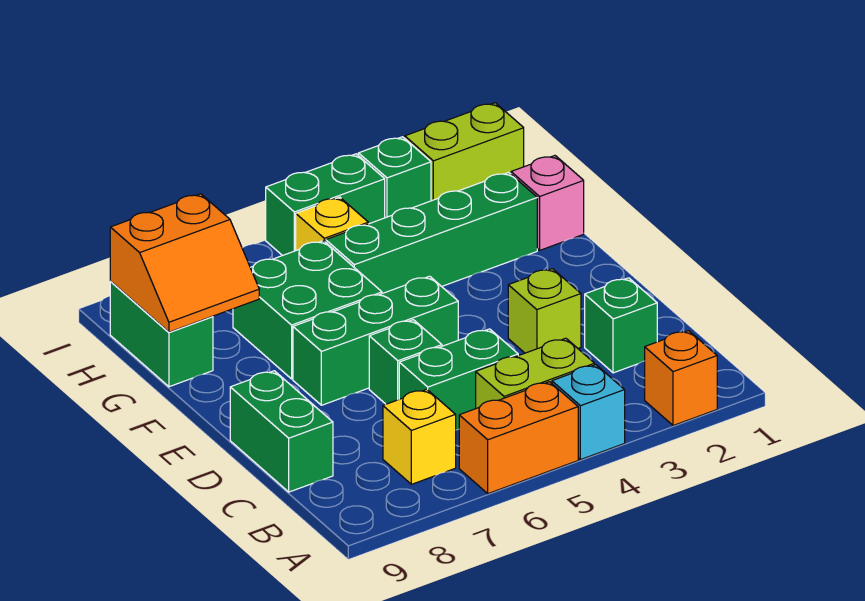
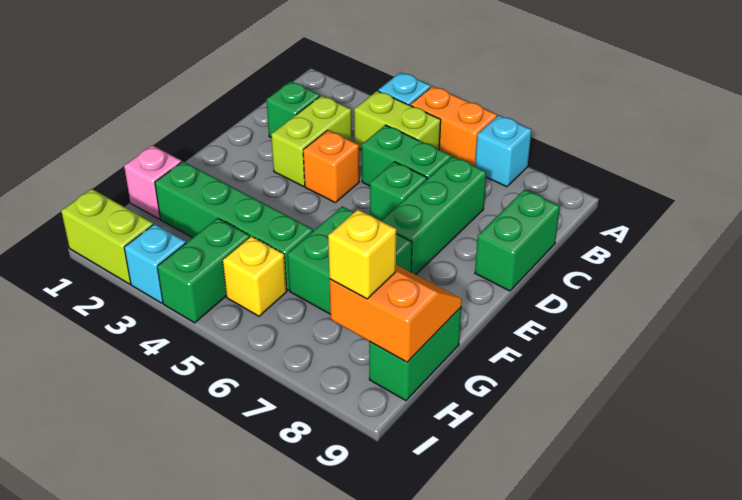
orange brick A2 level 1 -> orange brick D4 level 1
none -> cyan brick A7 level 1
yellow brick B7 level 1 -> yellow brick H8 level 3
lime brick D3 level 1 -> lime brick C3:D3 level 1
green brick E5:E7 level 1 -> green brick C7:E7 level 1
green brick I3 level 1 -> cyan brick I3 level 1
green brick I4:I5 level 1 -> green brick H4:I4 level 1

